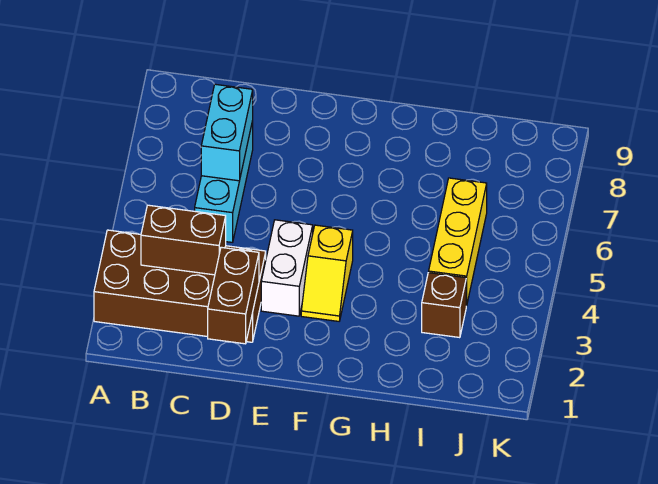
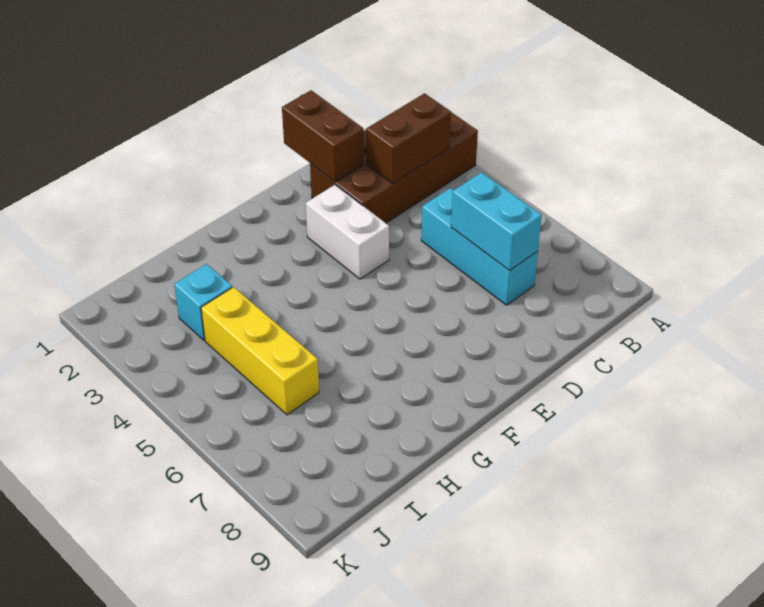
yellow slope F3:F4 level 1 top 4 -> none
brown brick I3 level 1 -> cyan brick I3 level 1

